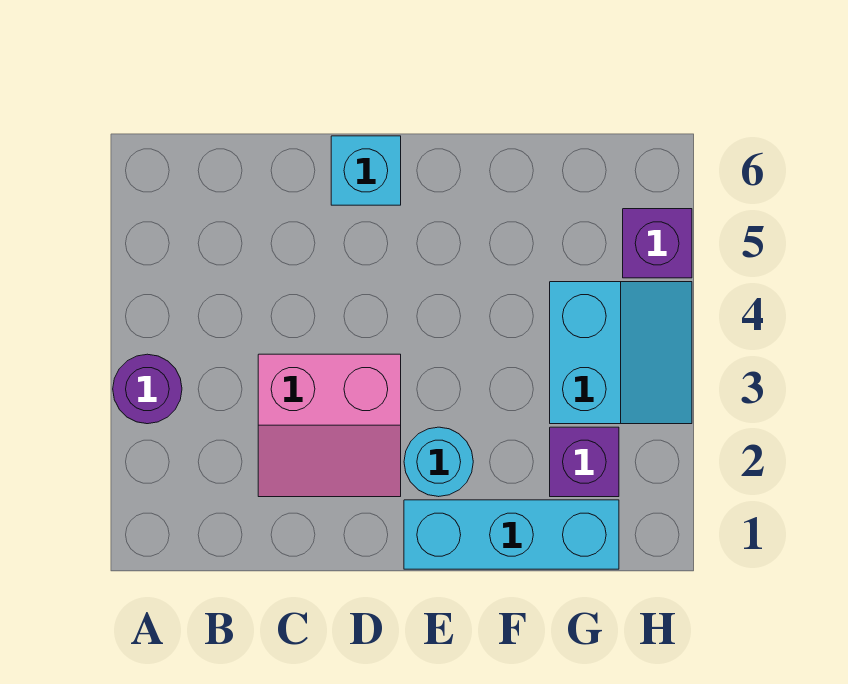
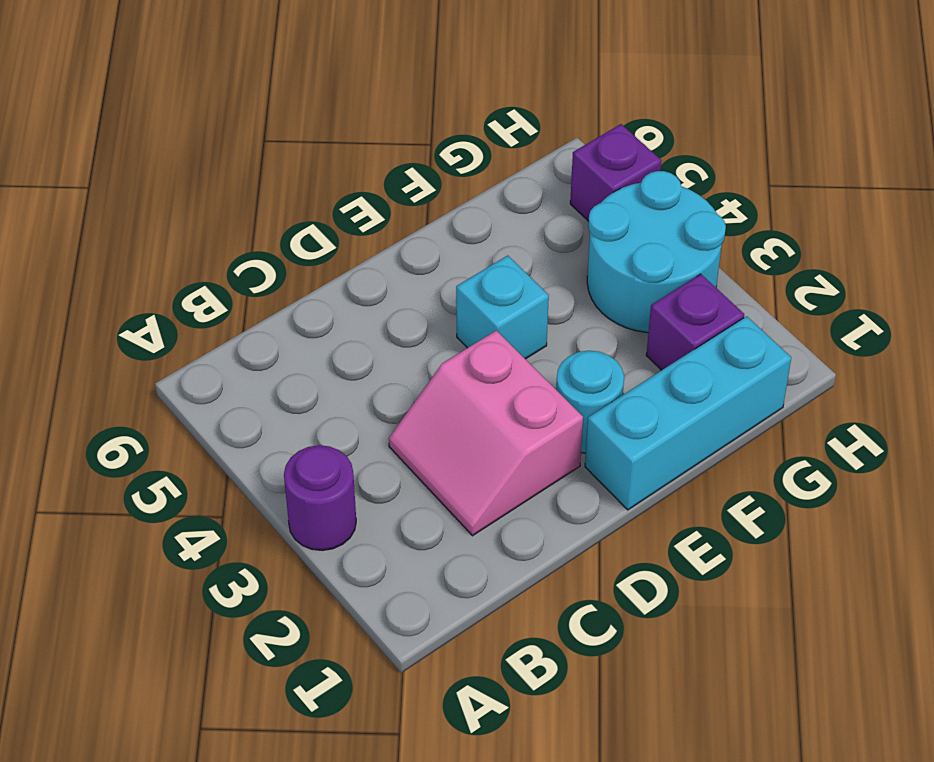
pink slope C2:D3 level 1 top 3 -> pink slope C2:D3 level 1 top D
cyan brick D6 level 1 -> cyan brick E4 level 1
cyan slope G3:H4 level 1 top G -> cyan round brick G3:H4 level 1

